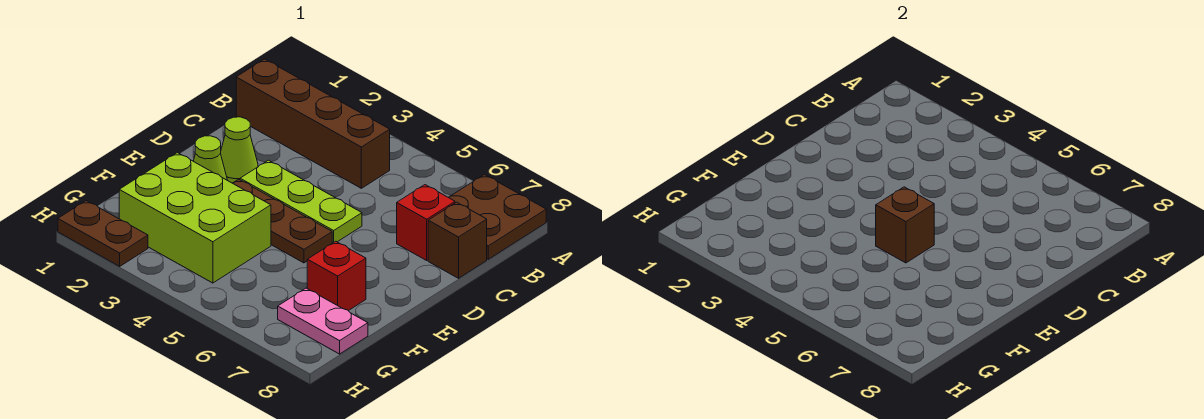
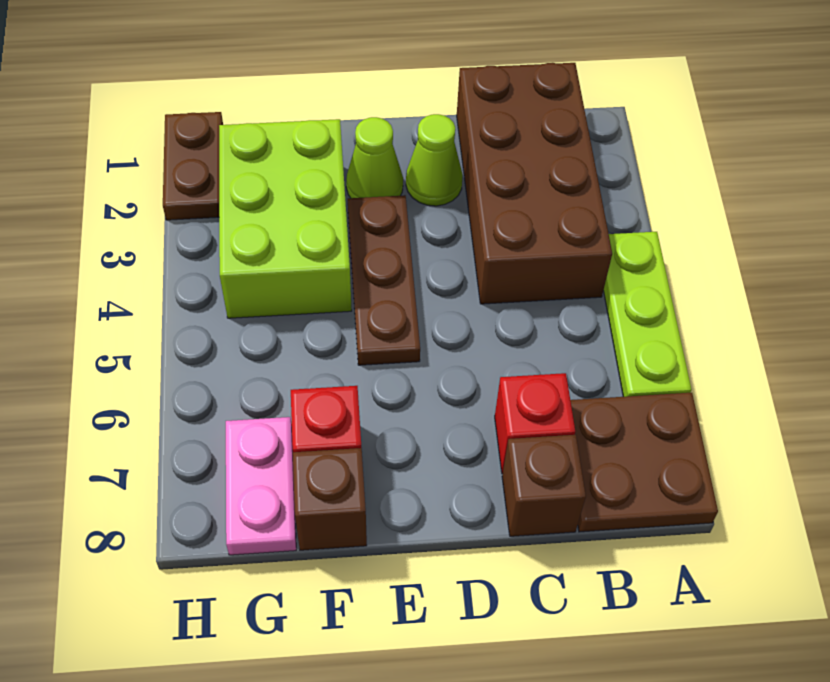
brown brick B1:B4 level 1 -> brown brick B1:C4 level 1
lime plate D3:D5 level 1 -> lime plate A4:A6 level 1
brown brick E5 level 2 -> brown brick F8 level 1

